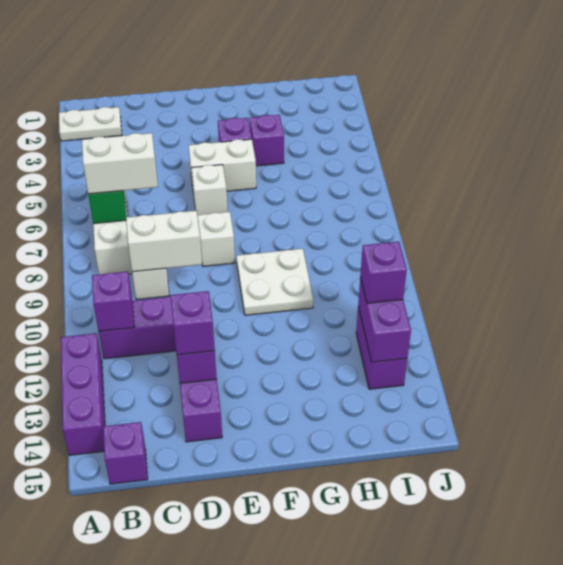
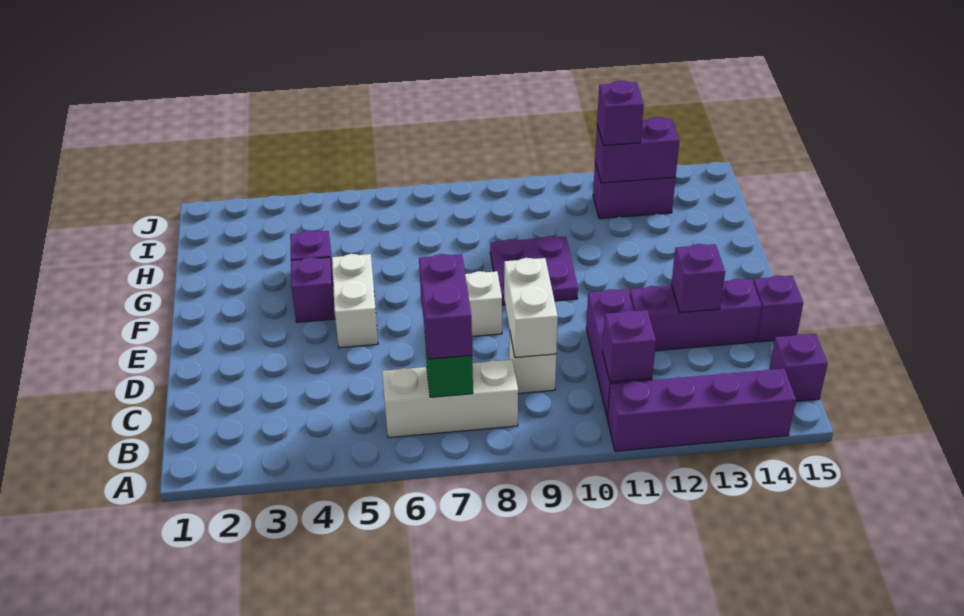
white plate A2:B2 level 1 -> none
purple brick A12:A14 level 1 -> purple brick A11:A14 level 1
white brick B7:C7 level 3 -> purple brick B7:C7 level 3
purple brick D13 level 3 -> purple brick D15 level 1
white brick E6 level 1 -> none
white plate F9:G10 level 1 -> purple plate F9:G10 level 1

